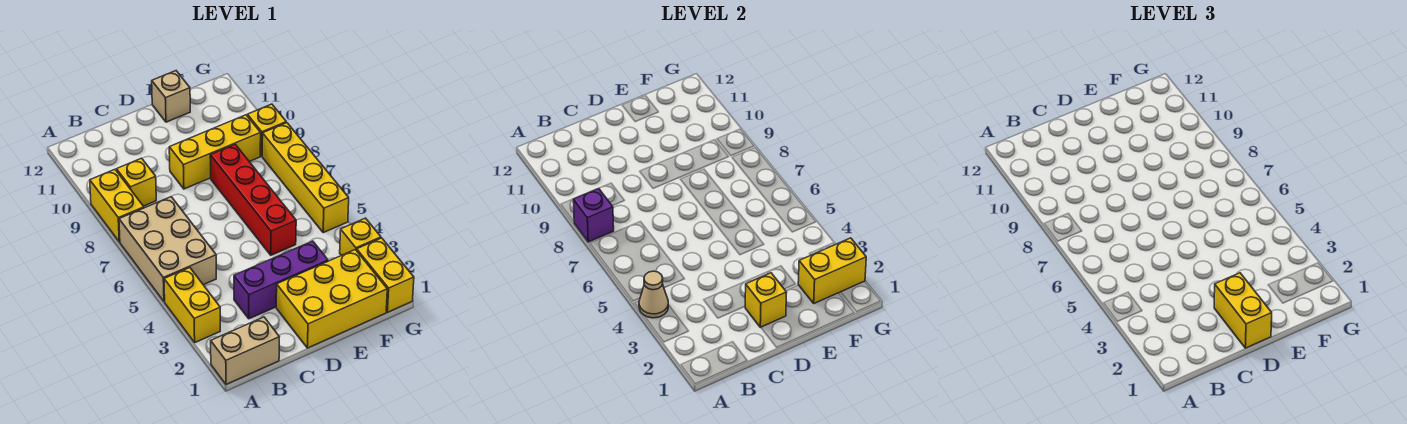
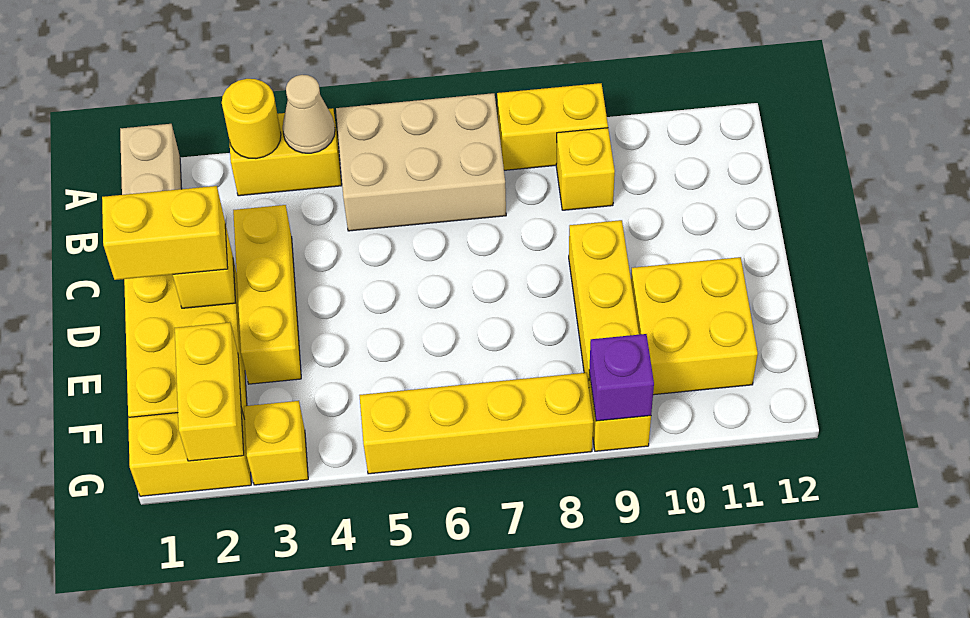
none -> yellow round brick A3 level 2
purple brick A8 level 2 -> purple brick G9 level 2
purple brick C3:E3 level 1 -> yellow brick C3:E3 level 1
red brick E5:E8 level 1 -> none
none -> yellow brick E10:F11 level 1
tan brick E12 level 1 -> none

